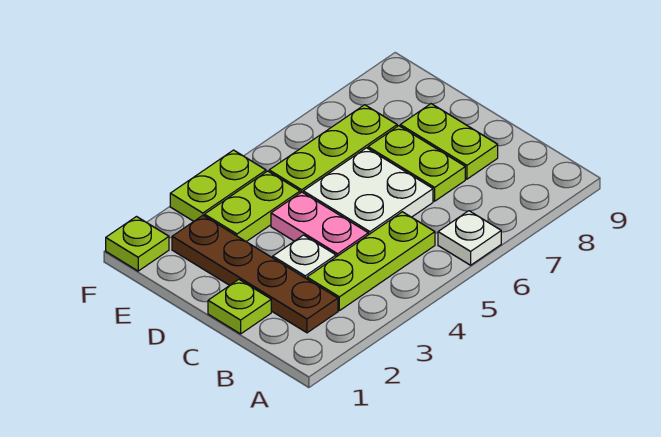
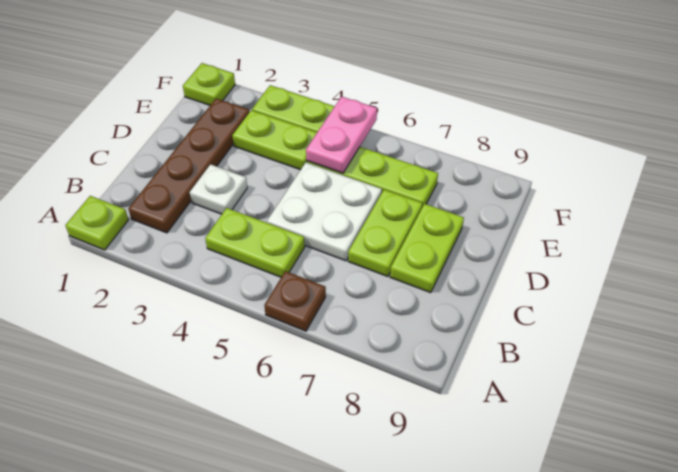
white plate A6 level 1 -> brown plate A6 level 1
lime plate B3:B5 level 1 -> lime plate B4:B5 level 1
lime plate C1 level 1 -> lime plate A1 level 1
pink plate C4:D4 level 1 -> pink plate E5:F5 level 2

